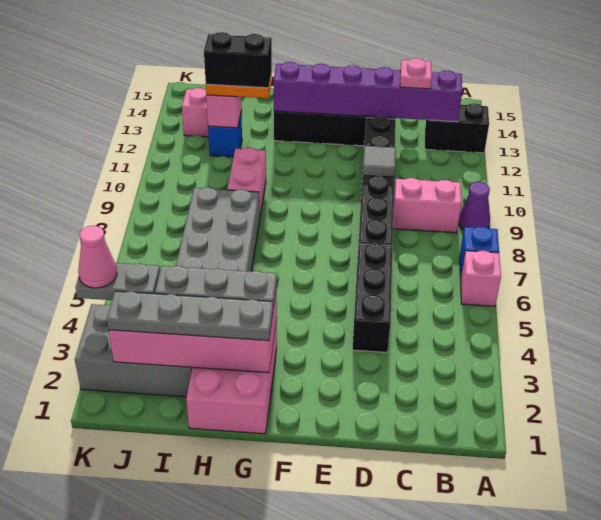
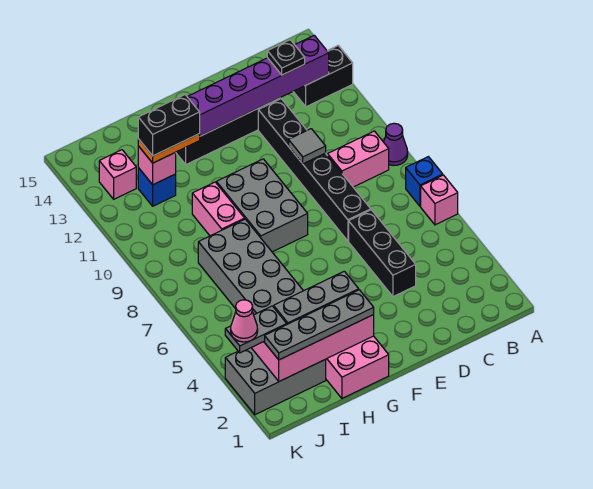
pink plate C13 level 3 -> black plate C13 level 3
none -> grey brick F8:G10 level 1

